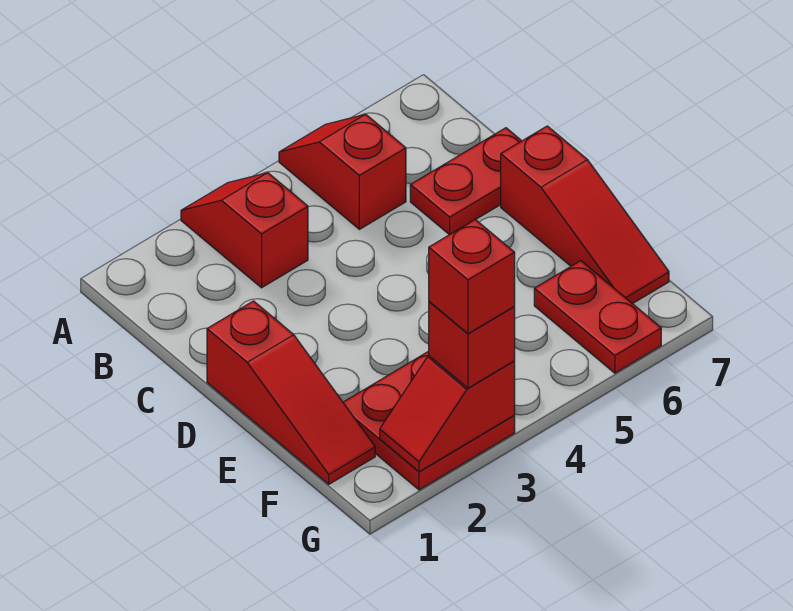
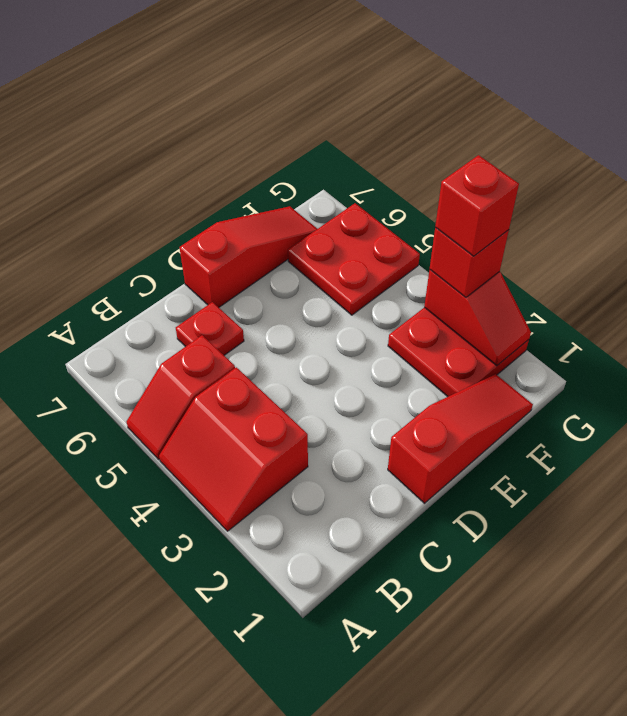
red slope A3:B3 level 1 top B -> red slope A3:B4 level 1 top B
red plate C6:C7 level 1 -> red plate C6 level 1
red plate F6:G6 level 1 -> red plate F5:G6 level 1

